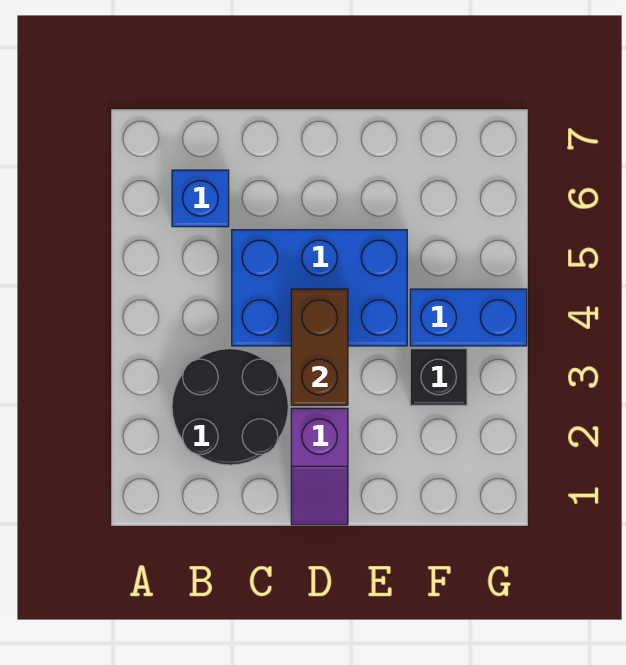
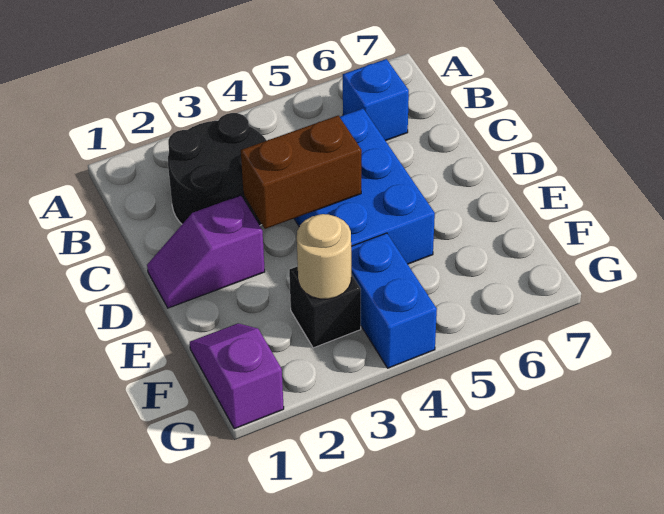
none -> purple slope F1:G1 level 1 top G
none -> tan round brick F3 level 2

